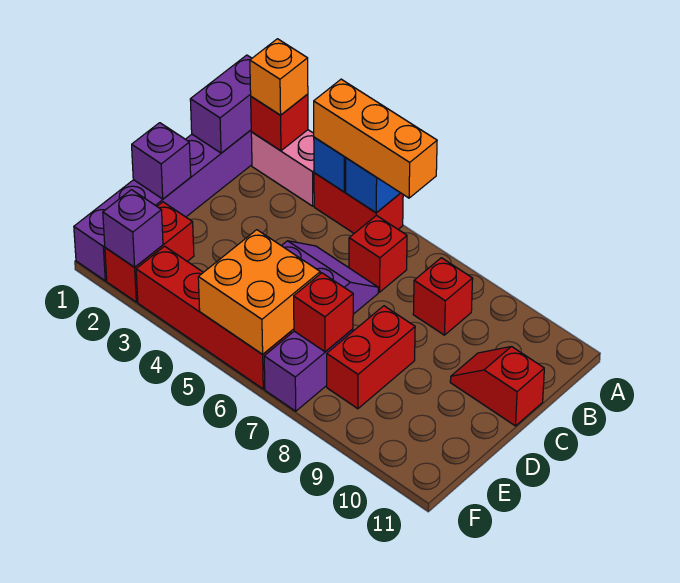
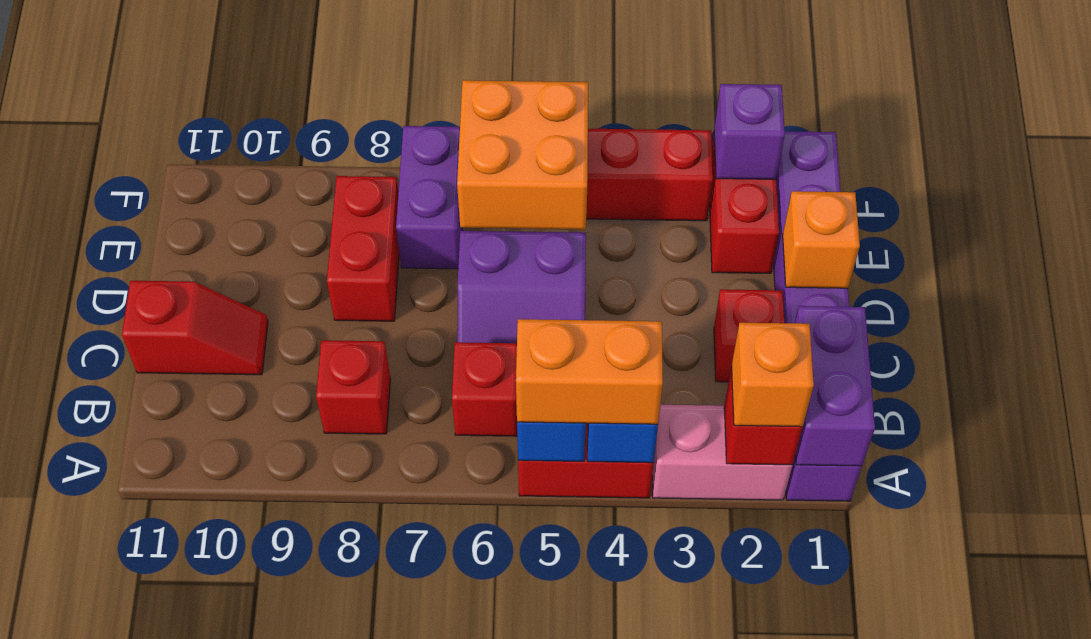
orange brick A4:A6 level 3 -> orange brick A4:A5 level 3
purple brick D1 level 2 -> orange brick D1 level 2
red brick E7 level 2 -> red brick C2 level 1

